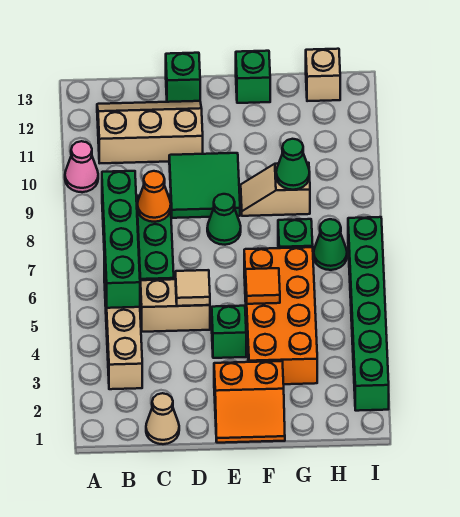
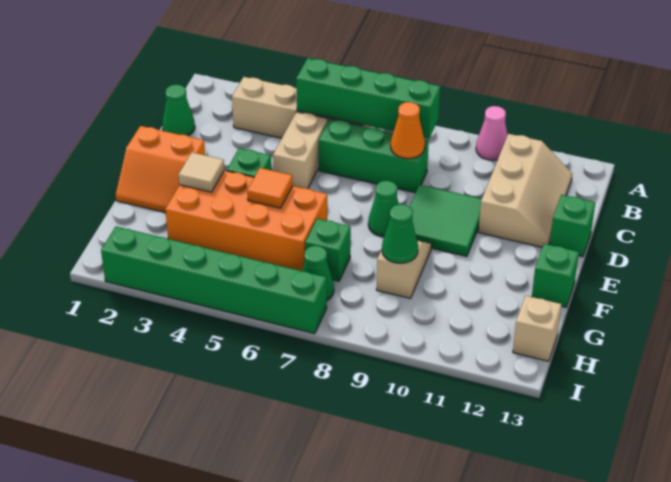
tan cone C1 level 1 -> green cone C1 level 1
tan tile D5 level 2 -> tan tile F3 level 2
orange slope E1:F2 level 1 top 2 -> orange slope E1:F2 level 1 top E

